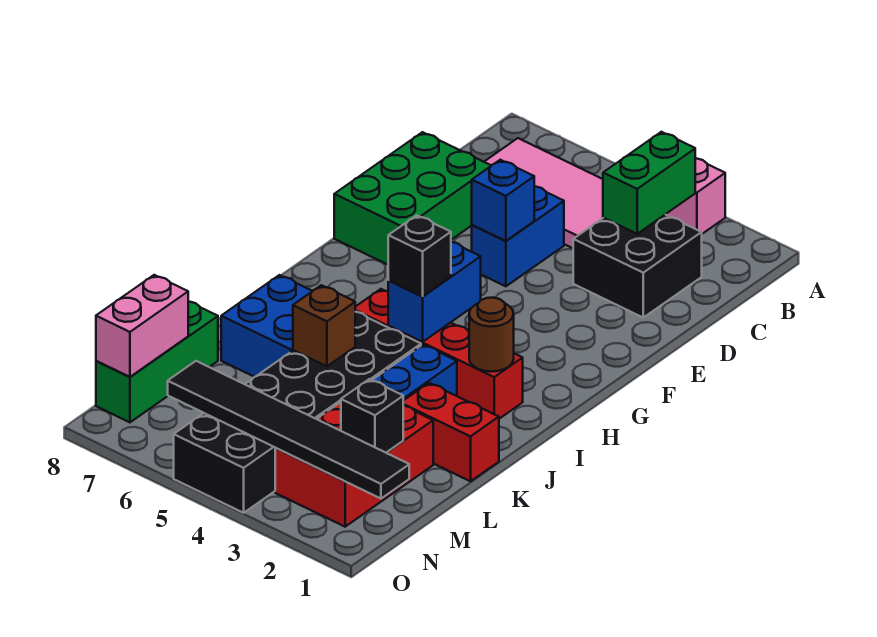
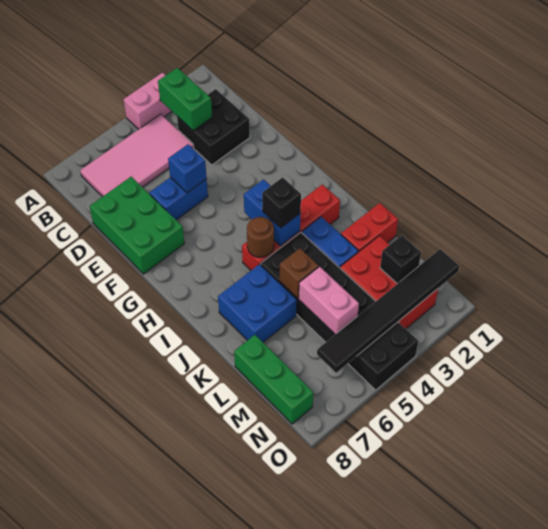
blue brick D5:E5 level 1 -> blue brick E5:E6 level 1
brown round brick I2 level 2 -> brown round brick I5 level 2
pink brick M8:N8 level 2 -> pink brick L5:M5 level 2

